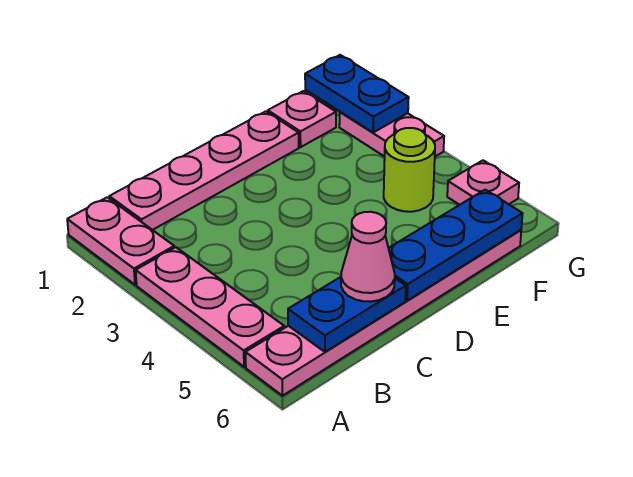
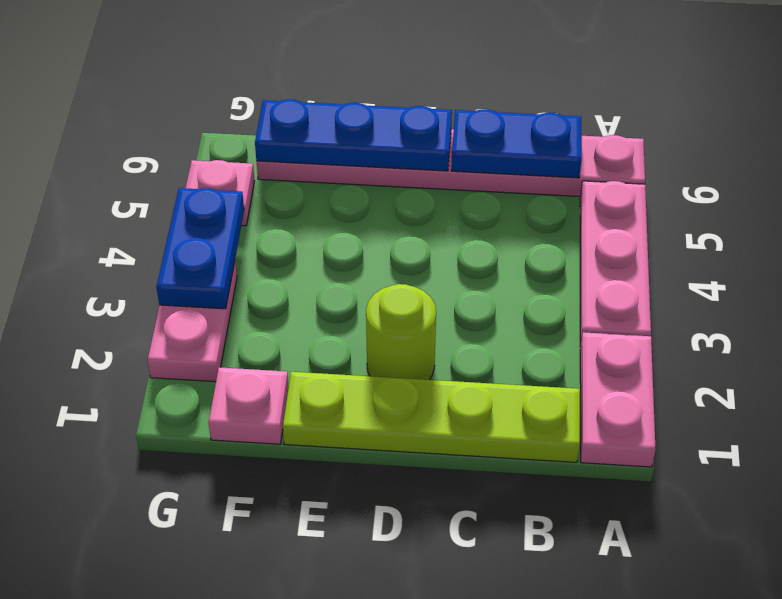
pink plate B1:E1 level 1 -> lime plate B1:E1 level 1
pink cone C6 level 3 -> none
lime round brick F4 level 1 -> lime round brick D2 level 1
blue plate G1:G2 level 2 -> blue plate G3:G4 level 2

